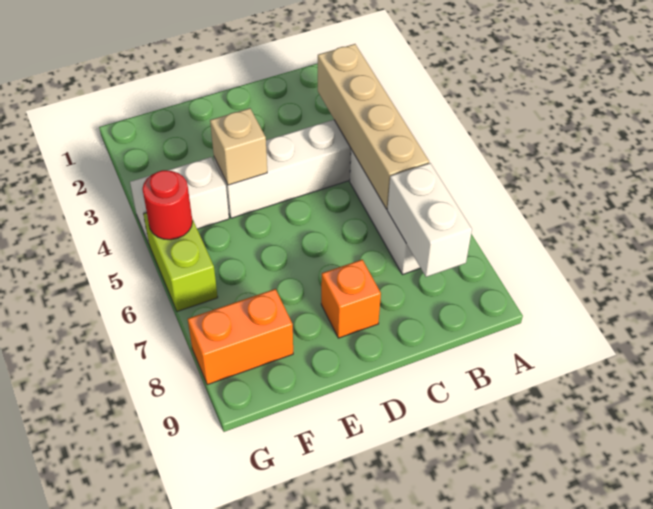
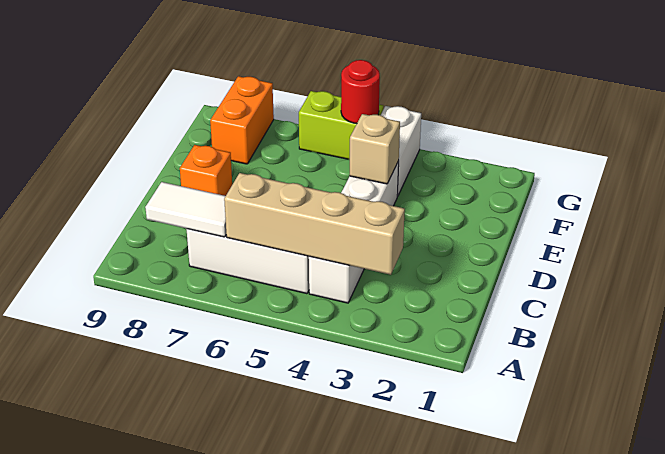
white brick B7:B8 level 2 -> white tile B7:B8 level 2

